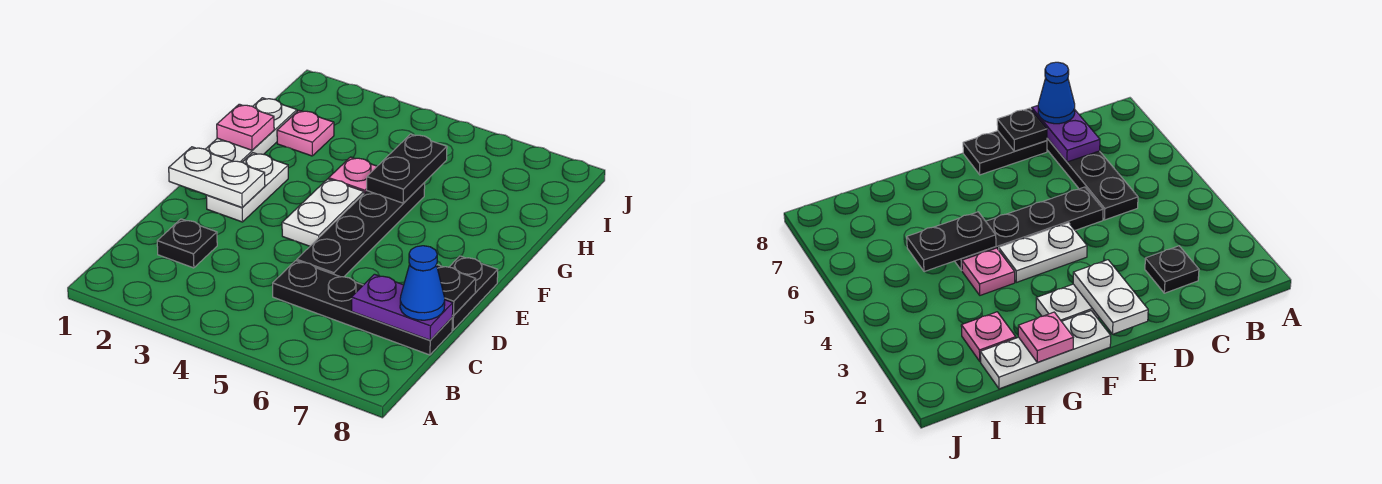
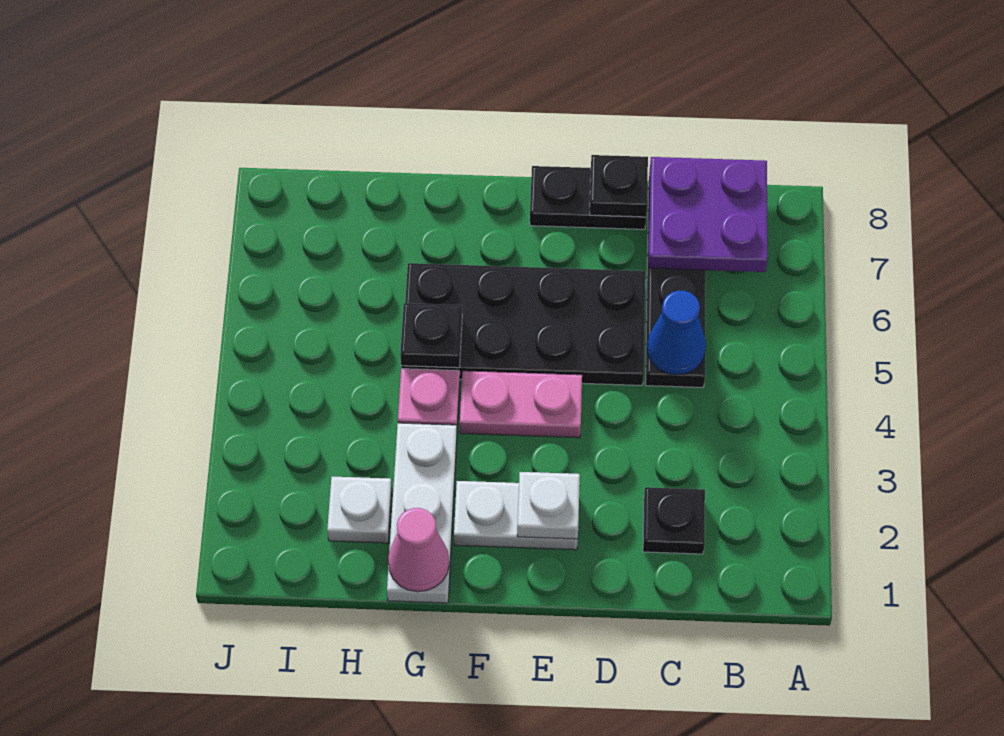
purple plate C7:C8 level 2 -> purple plate B7:C8 level 2
blue cone C8 level 3 -> blue cone C5 level 2
black plate D5:G5 level 1 -> black plate D5:G6 level 1
white plate E1:E2 level 2 -> white plate E2 level 2
white plate E4:F4 level 1 -> pink plate E4:F4 level 1
white plate F1:H1 level 1 -> white plate G1:G3 level 1
pink plate G1 level 2 -> pink cone G1 level 2
black plate G5:H5 level 2 -> black plate G5 level 2
pink plate H2 level 1 -> white plate H2 level 1

